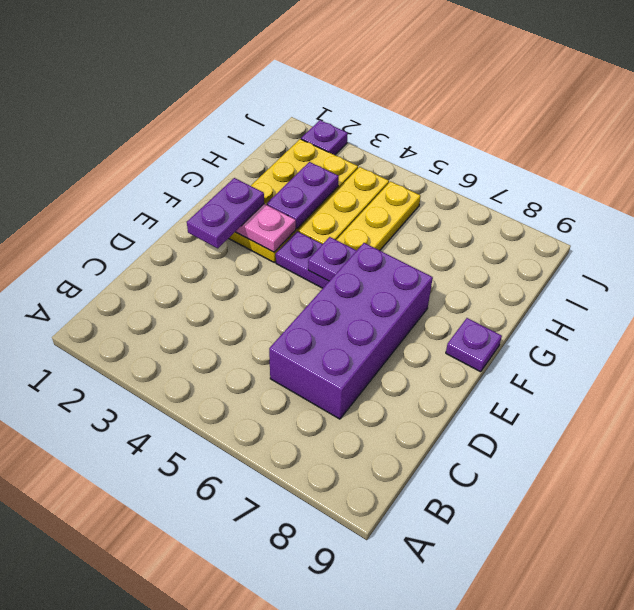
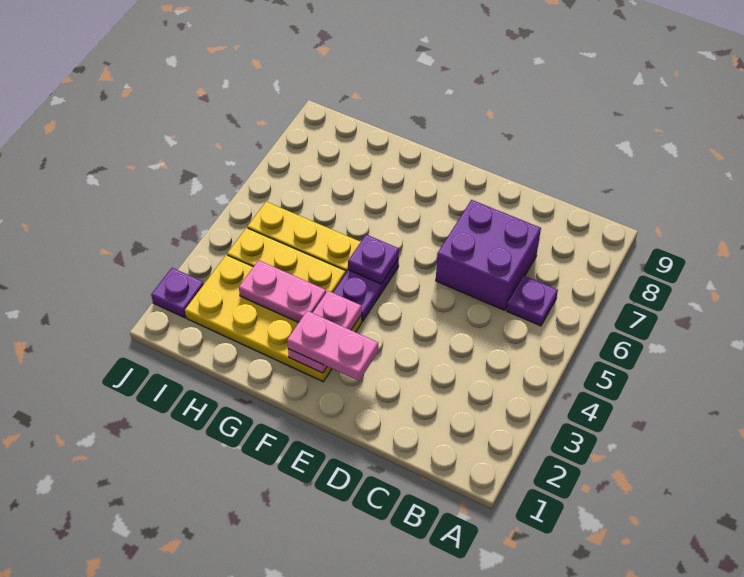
purple brick C6:F7 level 1 -> purple brick C6:D7 level 1
purple plate E2:F2 level 3 -> pink plate E2:F2 level 3
purple plate F9 level 1 -> purple plate B6 level 1
purple plate G3:H3 level 2 -> pink plate G3:H3 level 2

